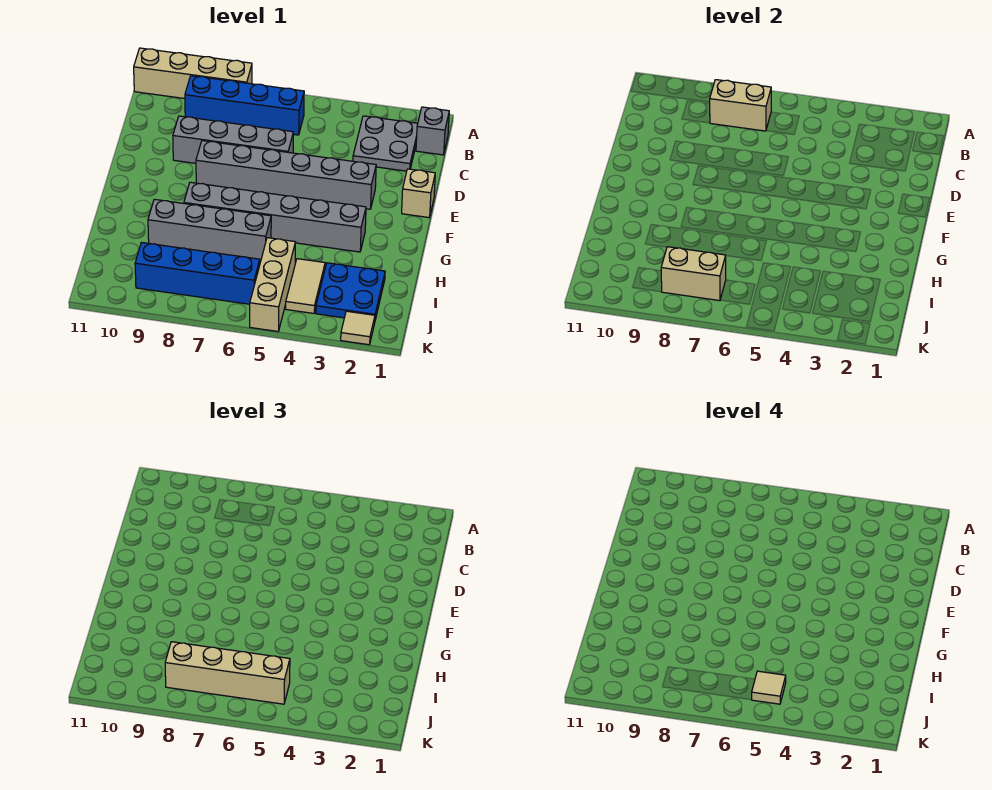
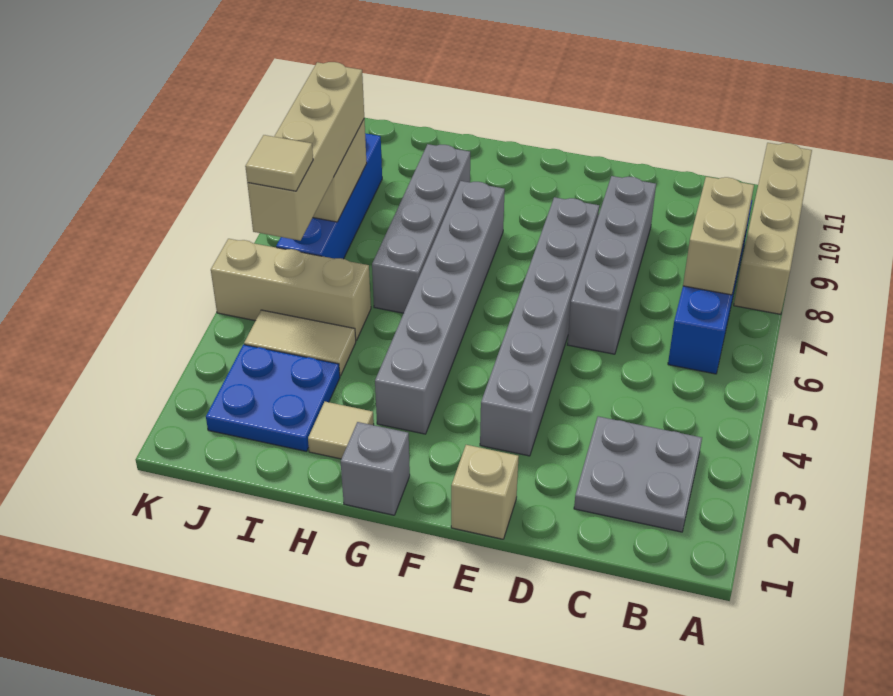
grey brick B1 level 1 -> grey brick G1 level 1
tan tile K2 level 1 -> tan tile H2 level 1

